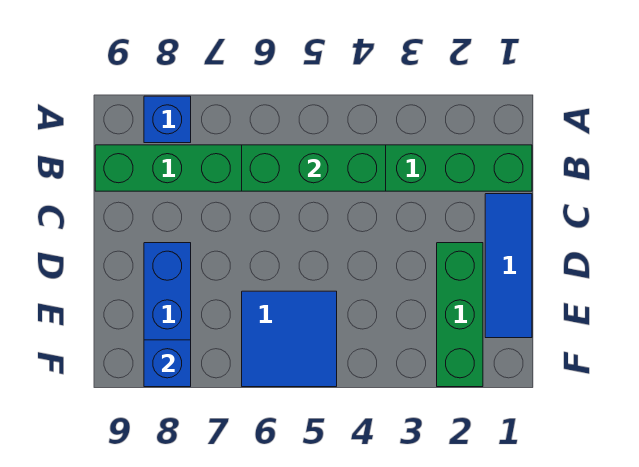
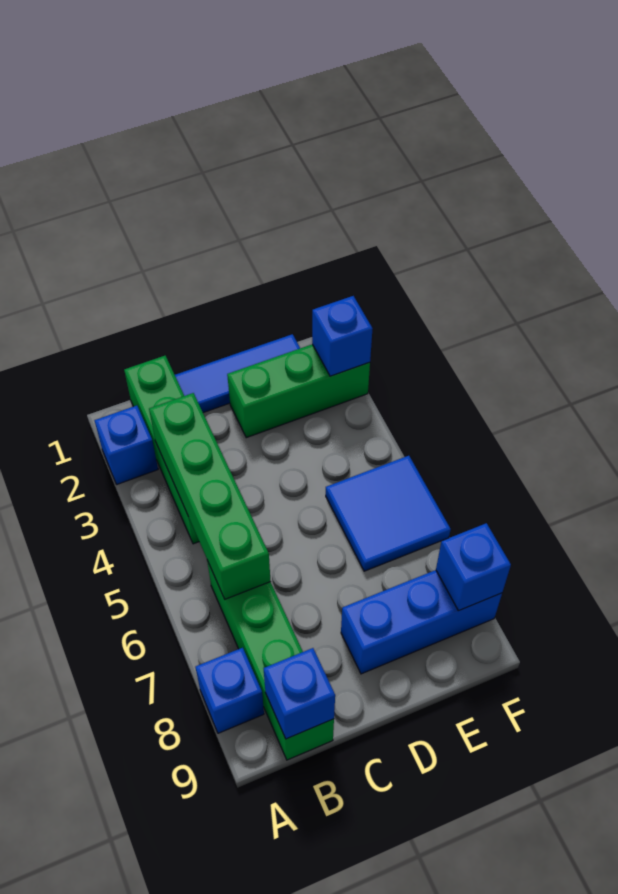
none -> blue brick A2 level 1
green brick B4:B6 level 2 -> green brick B3:B6 level 2
none -> blue brick B9 level 2
none -> blue brick F2 level 2

